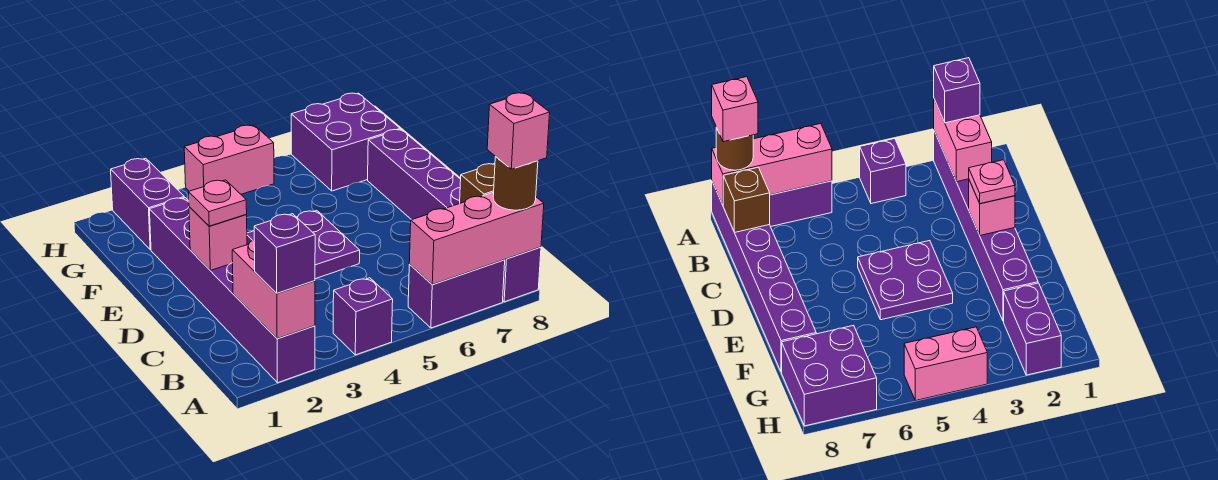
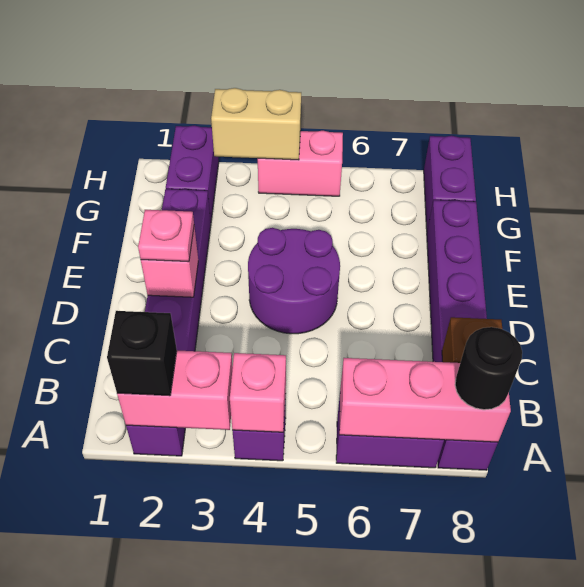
pink brick A2:B2 level 2 -> pink brick A2:A3 level 2
purple brick A2 level 3 -> black brick A2 level 3
brown round brick A8 level 3 -> black round brick A8 level 3
pink brick A8 level 4 -> pink brick A4 level 2
purple plate D4:E5 level 1 -> purple round brick D4:E5 level 1
purple brick G7:H8 level 1 -> purple brick G8:H8 level 1
none -> tan brick H3:H4 level 2

